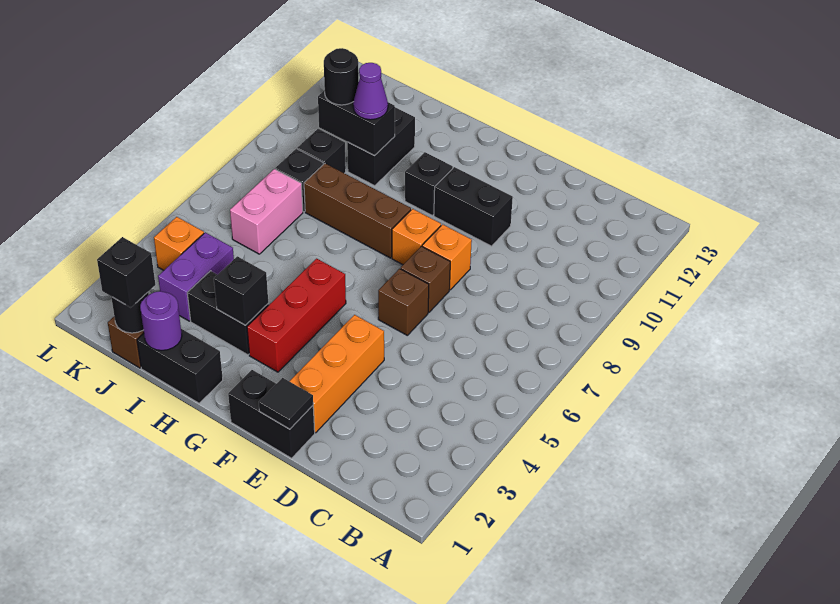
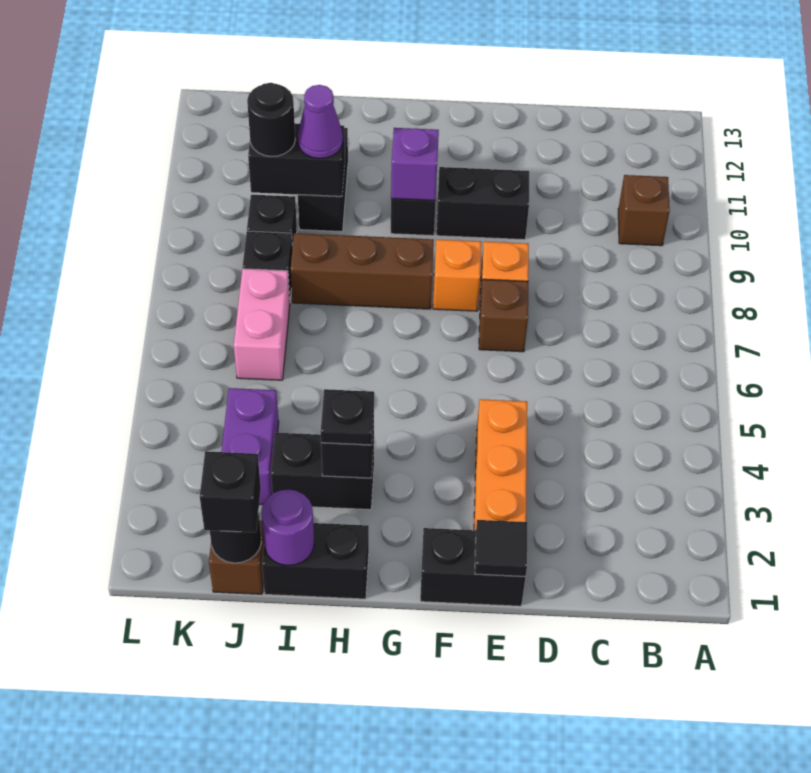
brown brick E6 level 1 -> brown brick B10 level 1
red brick G3:G5 level 1 -> none
none -> purple brick G10 level 2
none -> black plate H3 level 3
orange brick K4 level 1 -> none

